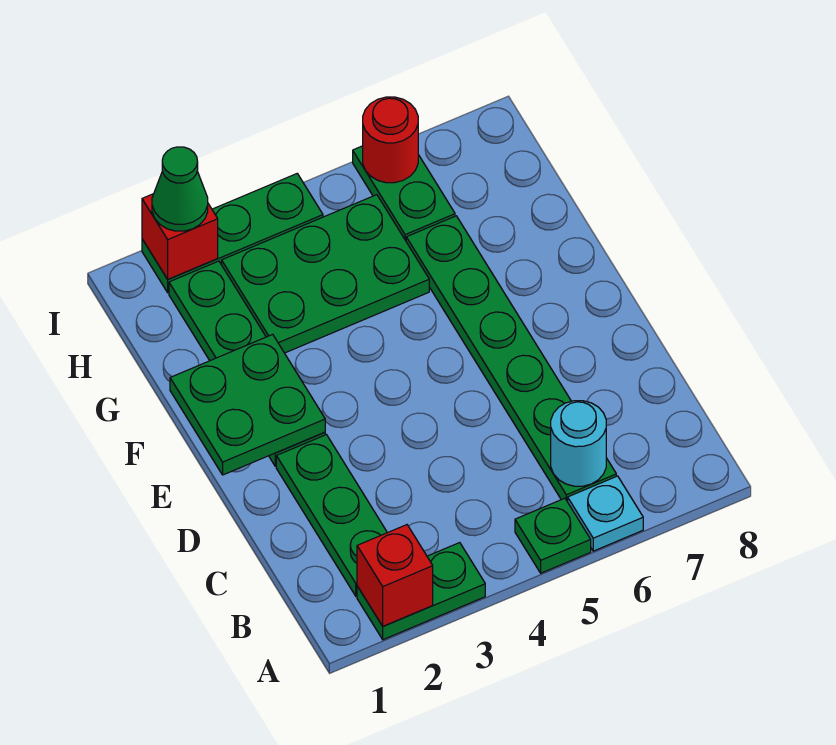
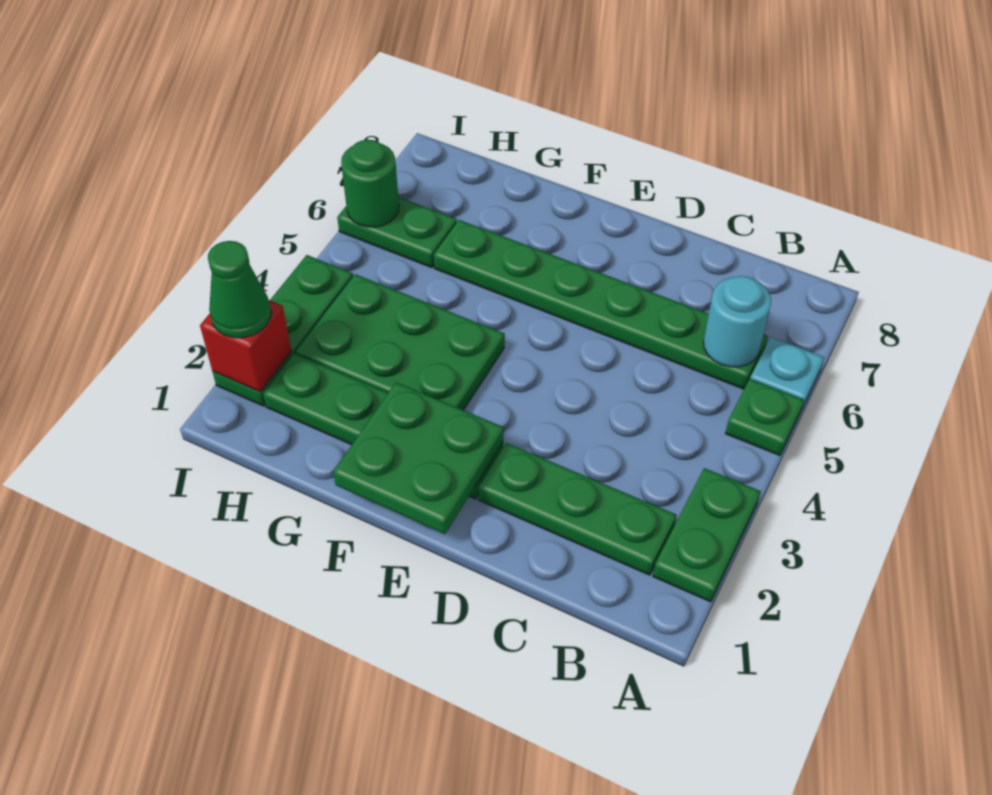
red brick A2 level 2 -> none
green plate G3:H5 level 1 -> green plate F3:H4 level 1
red round brick I6 level 2 -> green round brick I6 level 2

